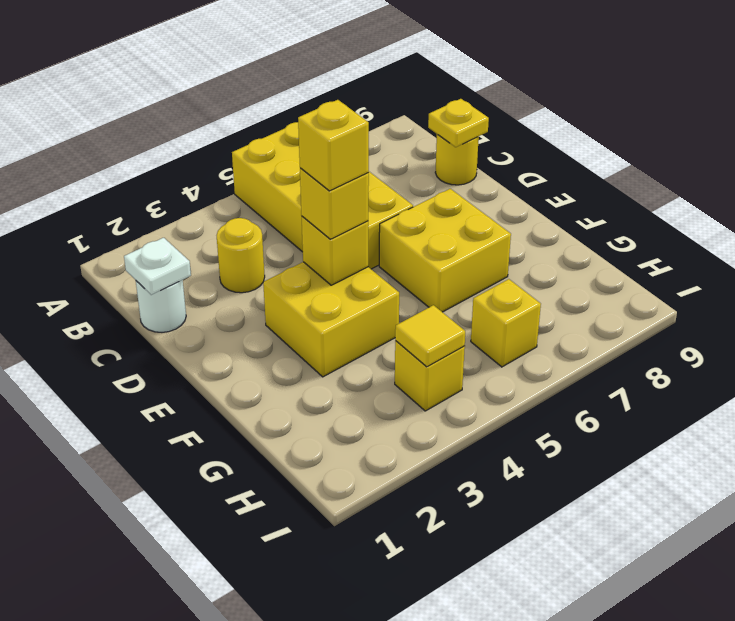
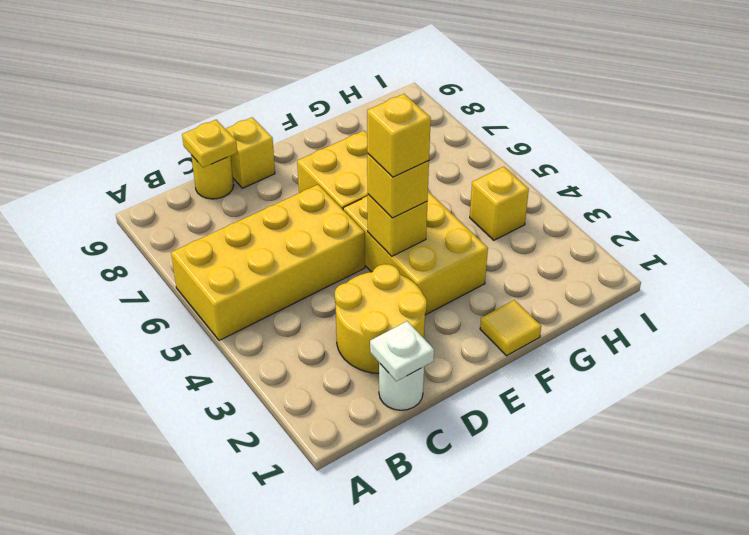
yellow round brick C3 level 1 -> yellow round brick C2:D3 level 1
yellow brick E3:F4 level 1 -> yellow brick E3:F5 level 1
yellow tile H4 level 2 -> yellow tile F1 level 1
yellow brick H6 level 1 -> yellow brick D9 level 1

